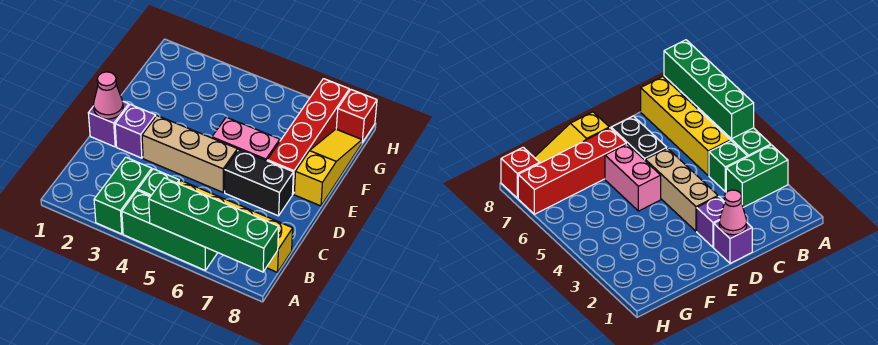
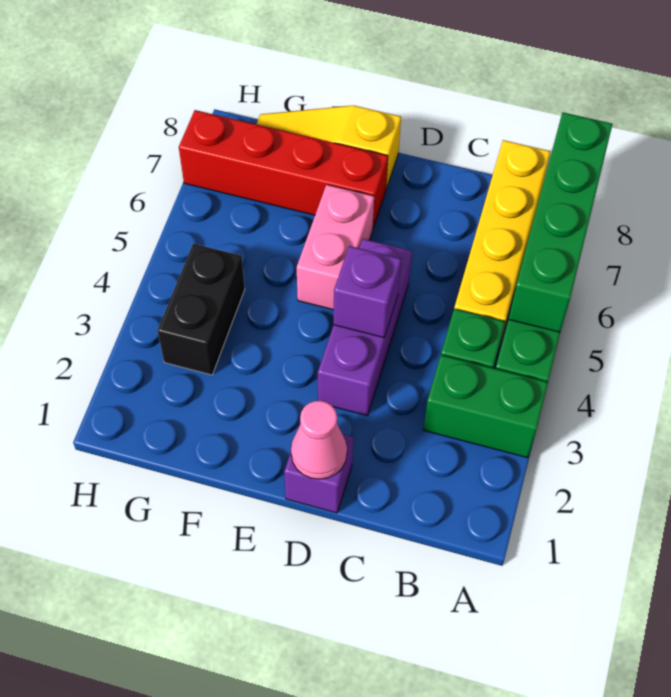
purple brick D2 level 1 -> purple brick D4 level 2
tan brick D3:D5 level 1 -> purple brick D3:D5 level 1
black brick D6:D7 level 1 -> black brick G3:G4 level 1
red brick H8 level 1 -> none

